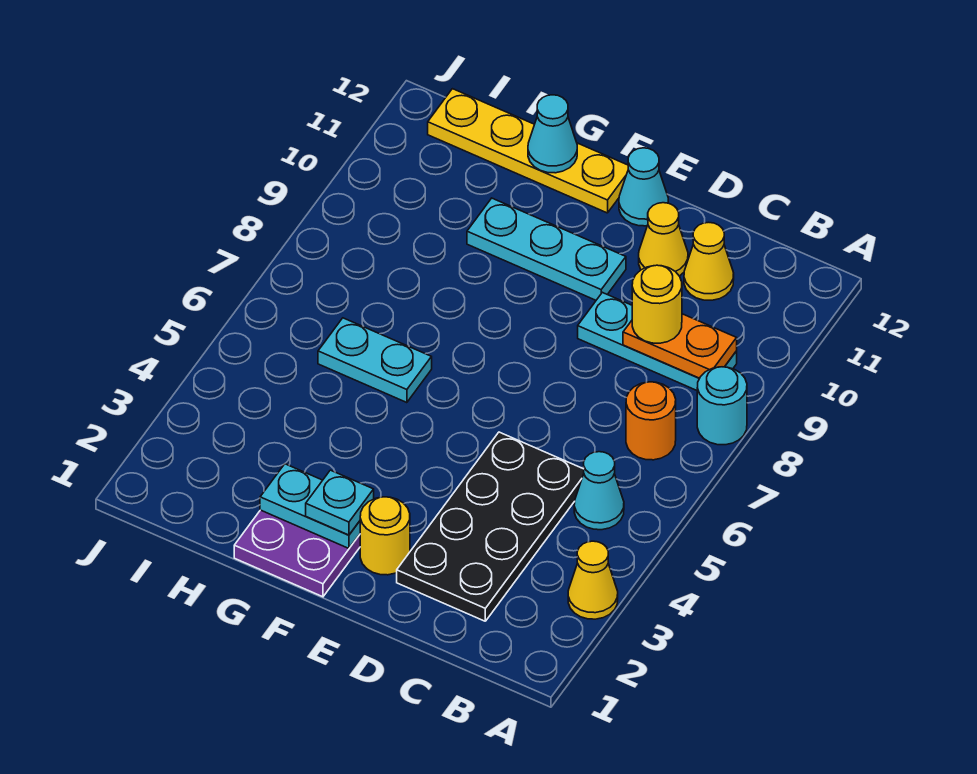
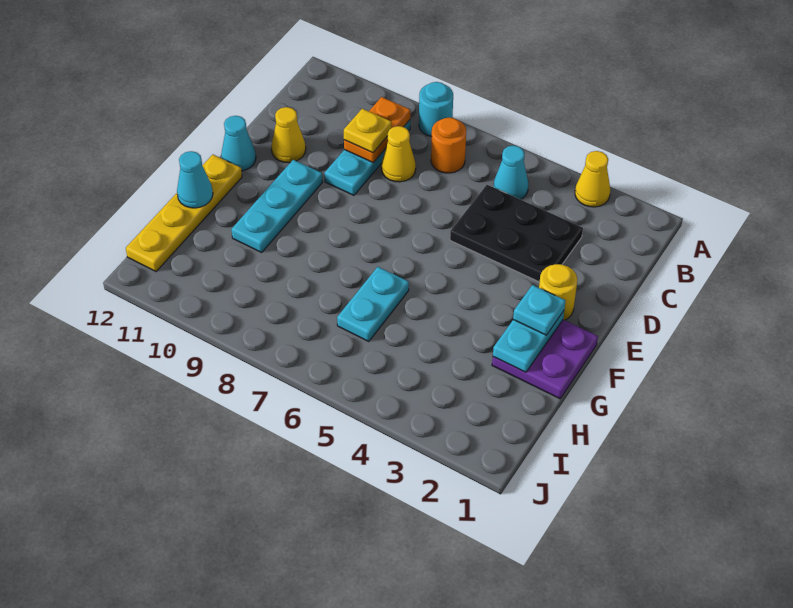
black plate C2:D5 level 1 -> black plate C3:D5 level 1
yellow round brick C9 level 3 -> yellow plate C9 level 3
yellow cone C11 level 1 -> yellow cone C8 level 1

